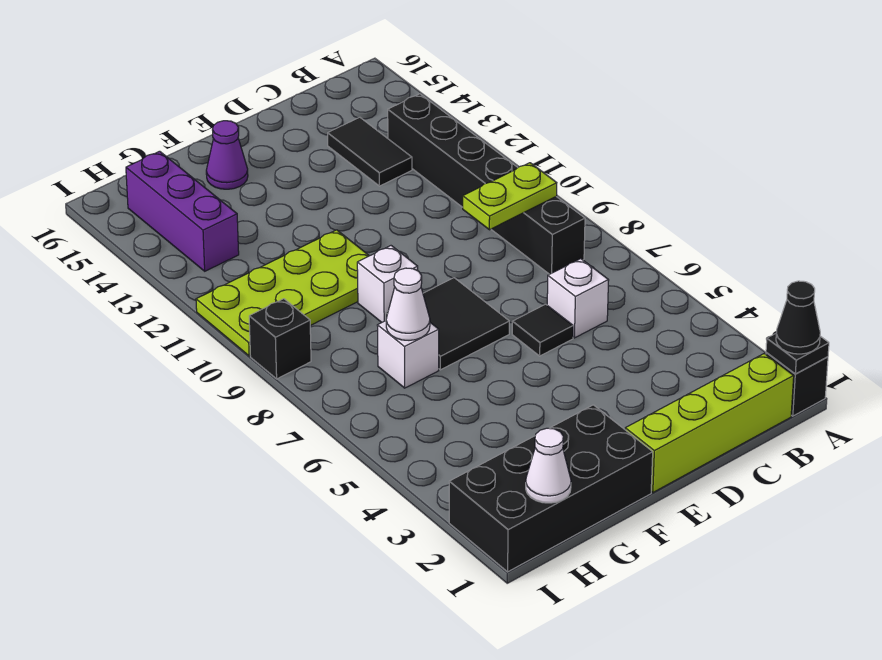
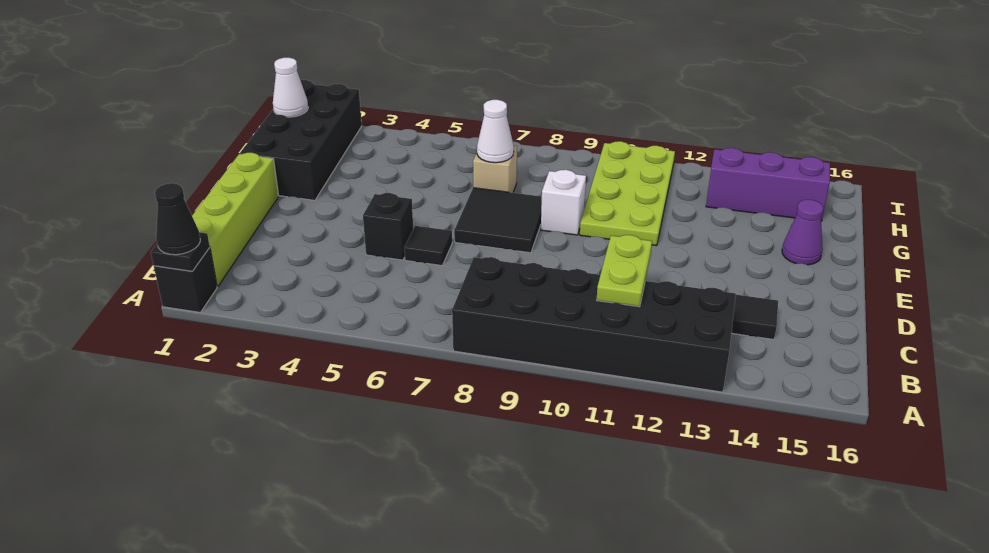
black brick B8:B13 level 1 -> black brick A8:B13 level 1
lime plate B9:C9 level 2 -> lime plate B11:C11 level 2
white brick C6 level 1 -> none
white brick G7 level 1 -> tan brick G7 level 1
black brick I9 level 1 -> black brick D5 level 1

